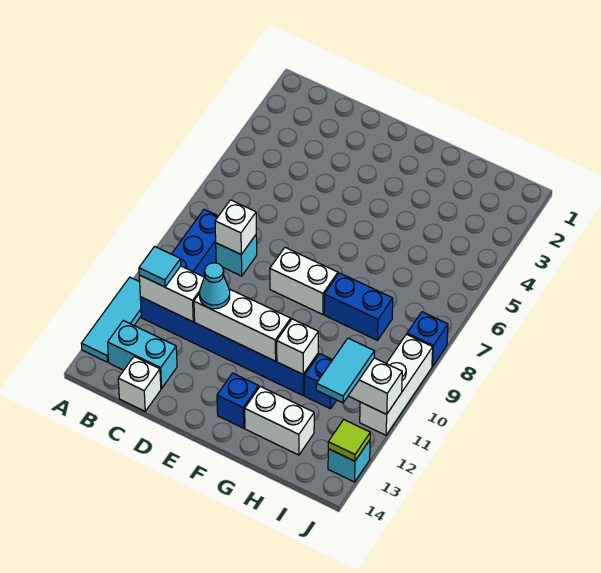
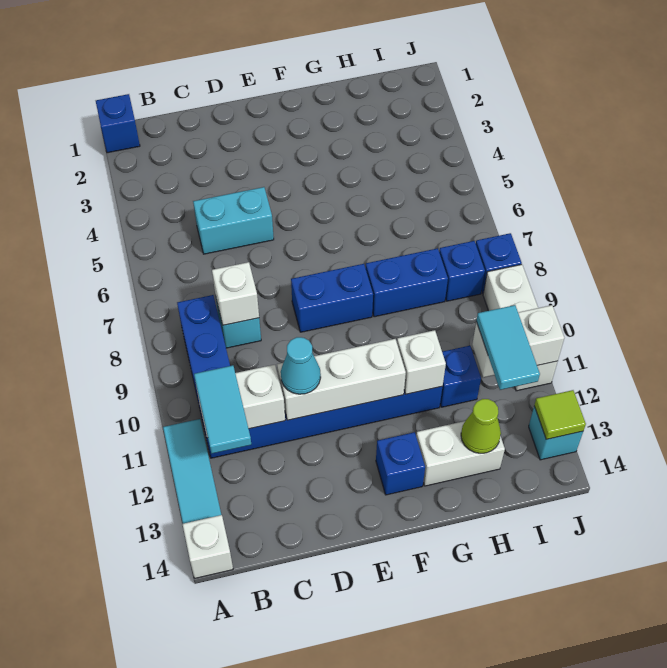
none -> blue brick A1 level 1
cyan tile B11 level 3 -> cyan tile B11:B12 level 3
cyan brick B13:C13 level 1 -> cyan brick C5:D5 level 1
white brick C14 level 1 -> white brick A14 level 1
white brick E8:F8 level 1 -> blue brick E8:F8 level 1
none -> lime cone H13 level 2
none -> blue brick I8 level 1

